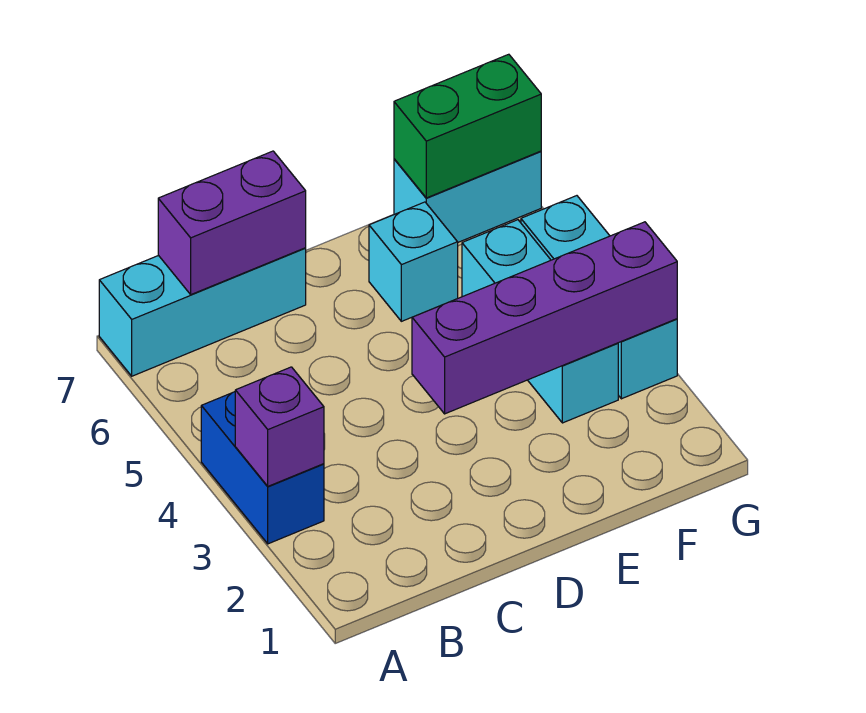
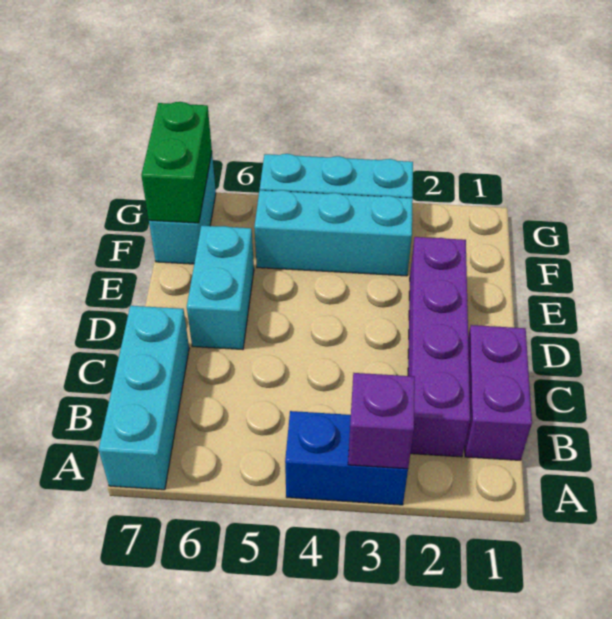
purple brick B7:C7 level 2 -> purple brick B1:C1 level 1
purple brick D3:G3 level 2 -> purple brick B2:E2 level 1
cyan brick E6 level 1 -> cyan brick D6:E6 level 1

